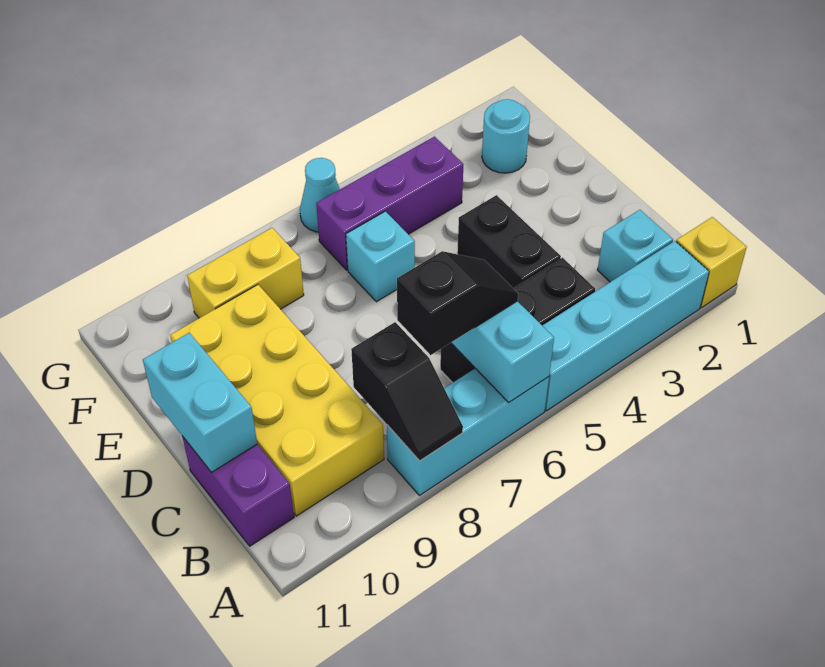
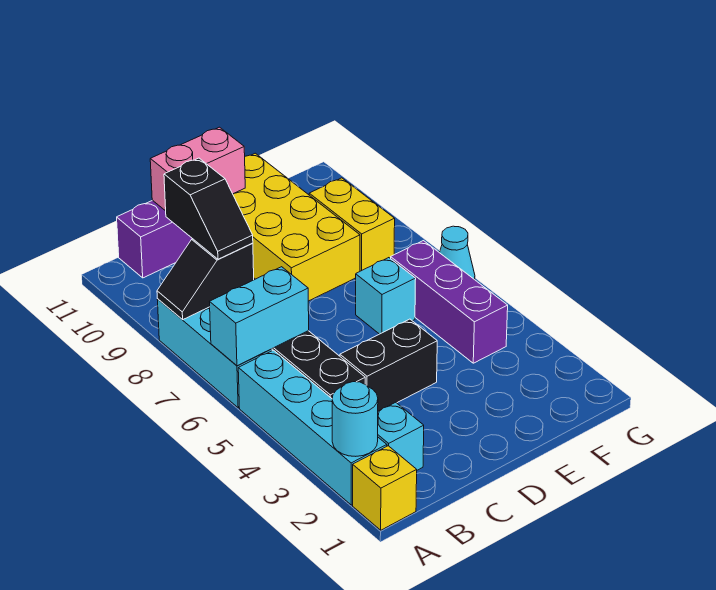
black slope B6:B7 level 3 top 7 -> black slope B8:B9 level 3 top 9
yellow brick B9:E10 level 1 -> yellow brick D8:E11 level 1
cyan brick C11:D11 level 2 -> pink brick C11:D11 level 2
cyan round brick F2 level 1 -> cyan round brick A2 level 2

